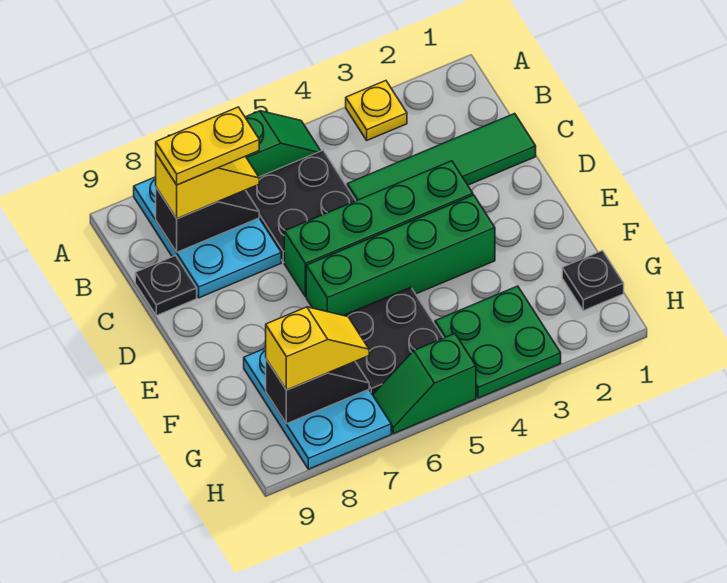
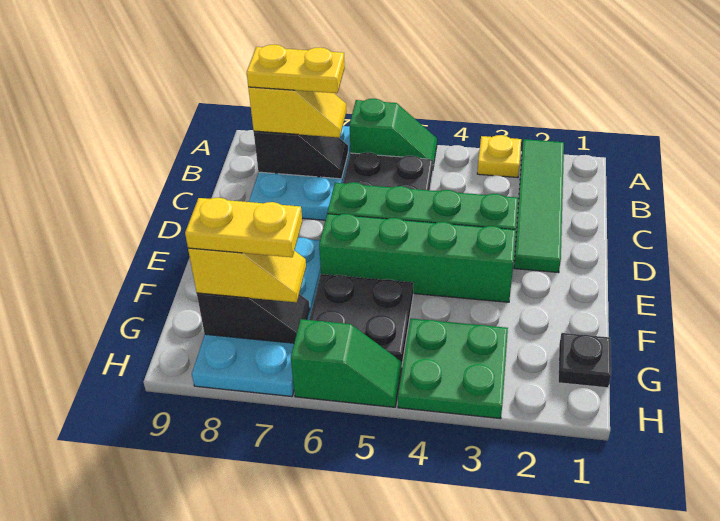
green tile C1:C4 level 1 -> green tile A2:D2 level 1
black plate C9 level 1 -> none
cyan plate F7:H8 level 1 -> cyan plate E7:H8 level 1
none -> yellow plate G7:G8 level 4
green slope H5:H6 level 1 top 5 -> green slope H5:H6 level 1 top 6

